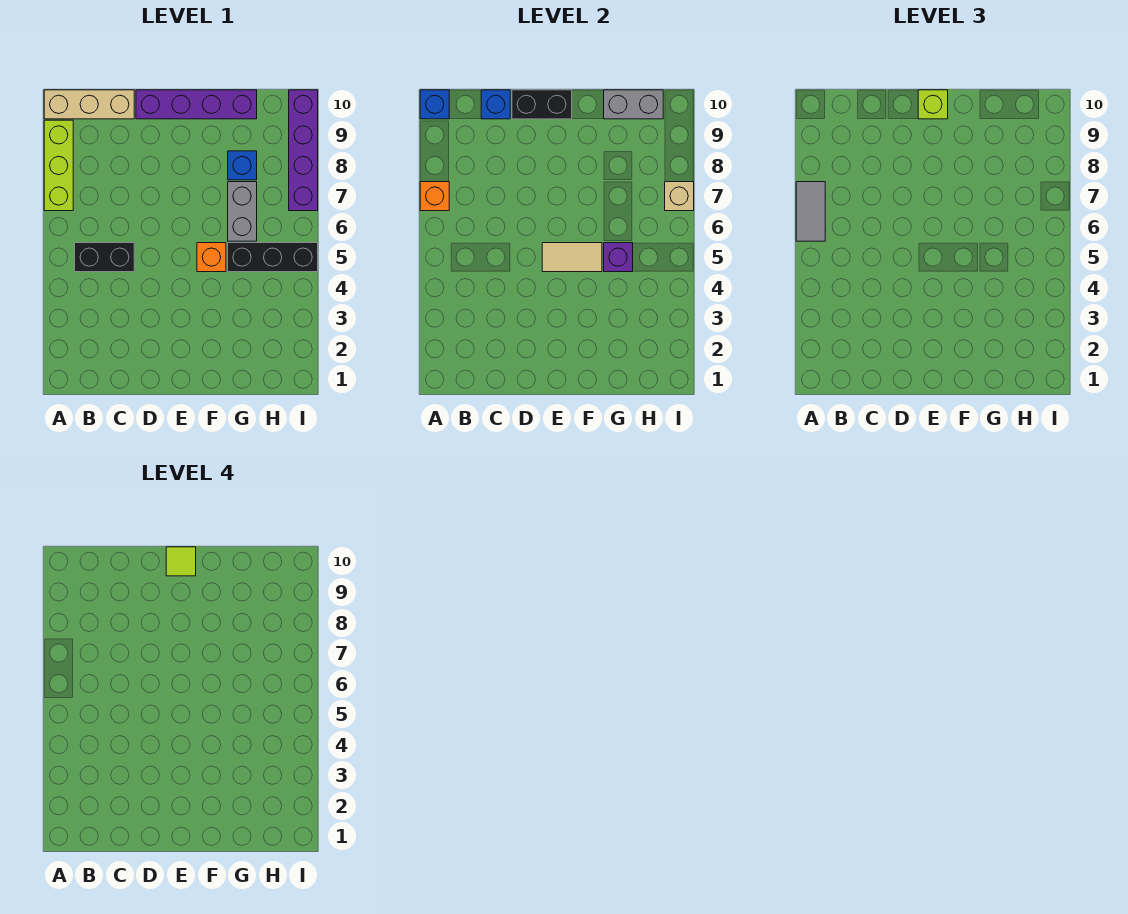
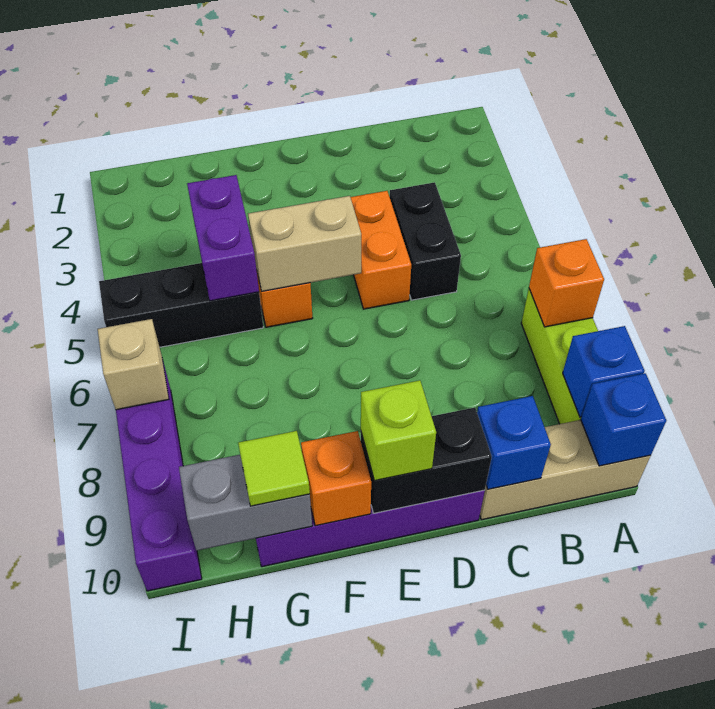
grey tile A6:A7 level 3 -> none
black brick B5:C5 level 1 -> black brick C4:C5 level 1
none -> orange brick D4:D5 level 1
tan tile E5:F5 level 2 -> tan brick E5:F5 level 2
lime tile E10 level 4 -> lime tile G10 level 3
none -> orange brick F10 level 2
purple brick G5 level 2 -> purple brick G4:G5 level 2
grey brick G6:G7 level 1 -> none
blue brick G8 level 1 -> blue brick A9 level 2

